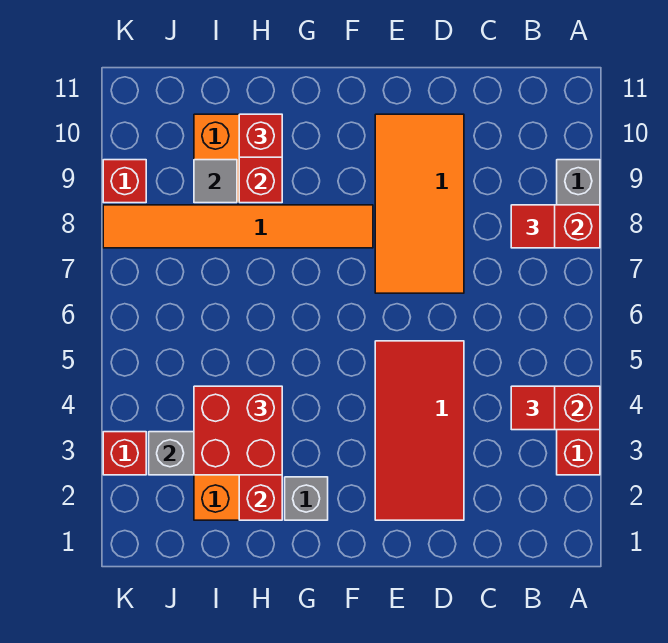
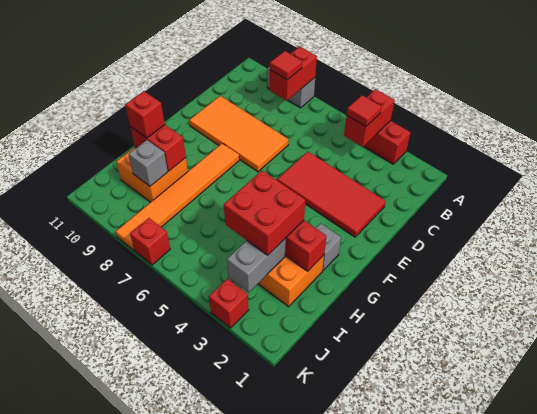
grey tile I9 level 2 -> grey brick I9 level 2
red brick K9 level 1 -> red brick K7 level 1

